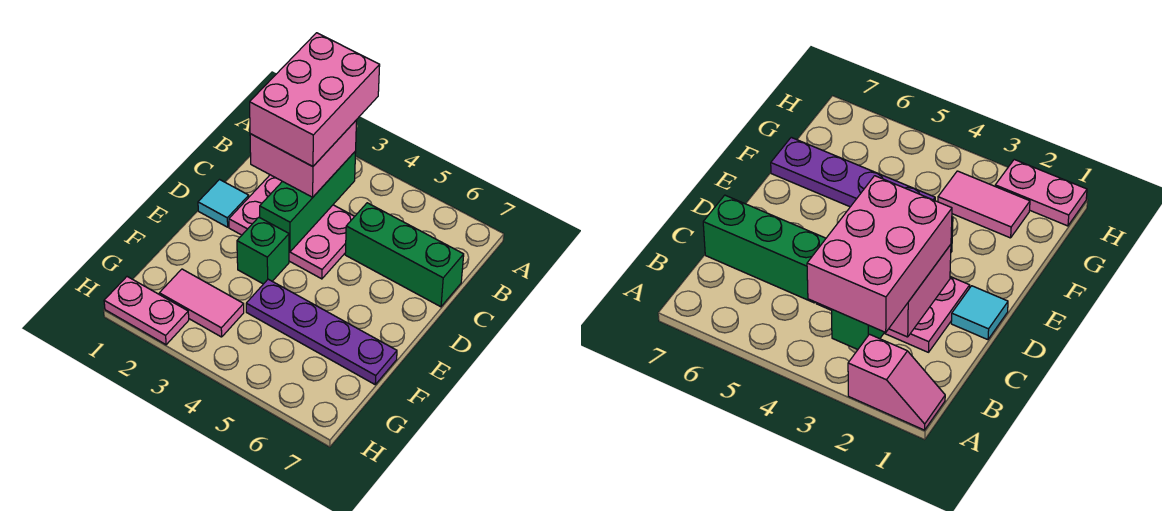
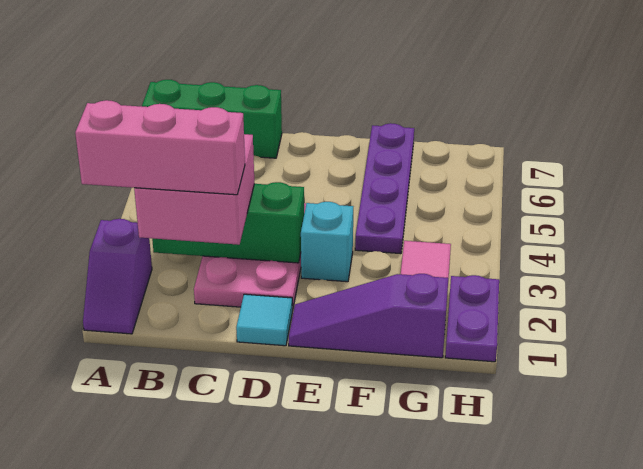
pink slope A1:A2 level 1 top 2 -> purple slope A1:A2 level 1 top 2
pink brick A2:C3 level 4 -> pink brick A2:C2 level 4
green brick C5:C7 level 1 -> green brick A7:C7 level 1
none -> purple slope E1:G1 level 1 top G
green brick E3 level 1 -> cyan brick E3 level 1
pink plate H1:H2 level 1 -> purple plate H1:H2 level 1

